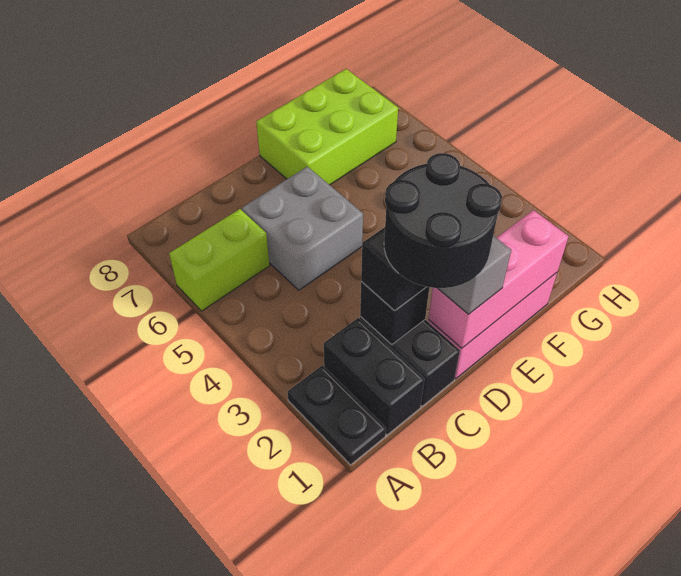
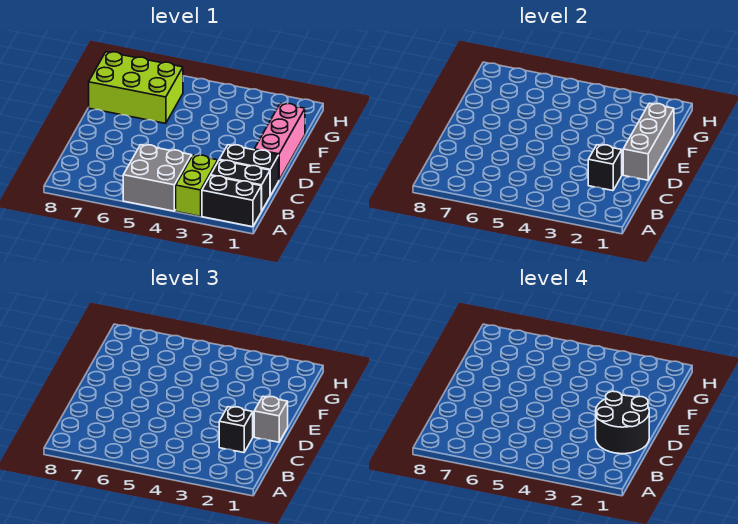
black plate A1:A2 level 1 -> black brick A1:A2 level 1
lime brick A6:B6 level 1 -> lime brick A3:B3 level 1
grey brick C5:D6 level 1 -> grey brick A4:B5 level 1
pink brick D1:F1 level 2 -> grey brick D1:F1 level 2
lime brick E7:G8 level 1 -> lime brick F6:G8 level 1

